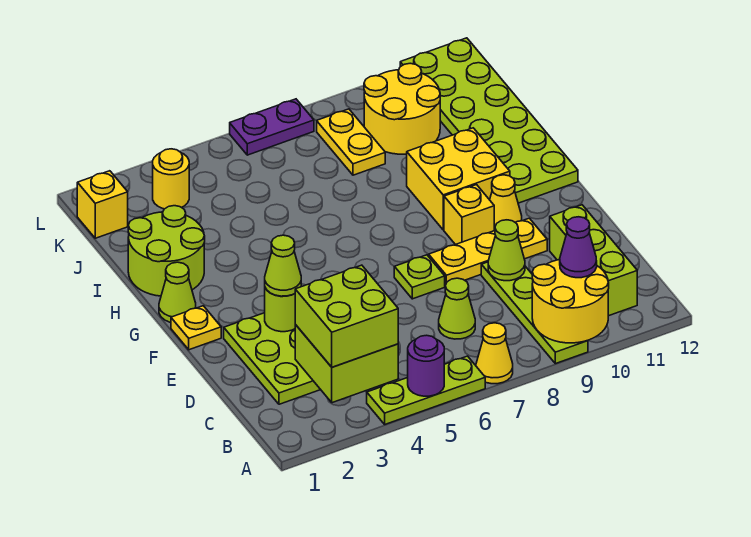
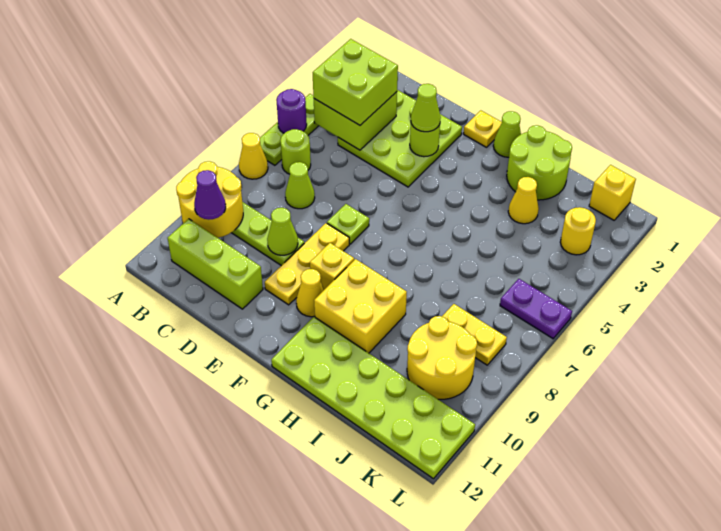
none -> lime round brick B6 level 1
none -> yellow cone I3 level 1
purple plate L6:L7 level 1 -> purple plate K6:L6 level 1

